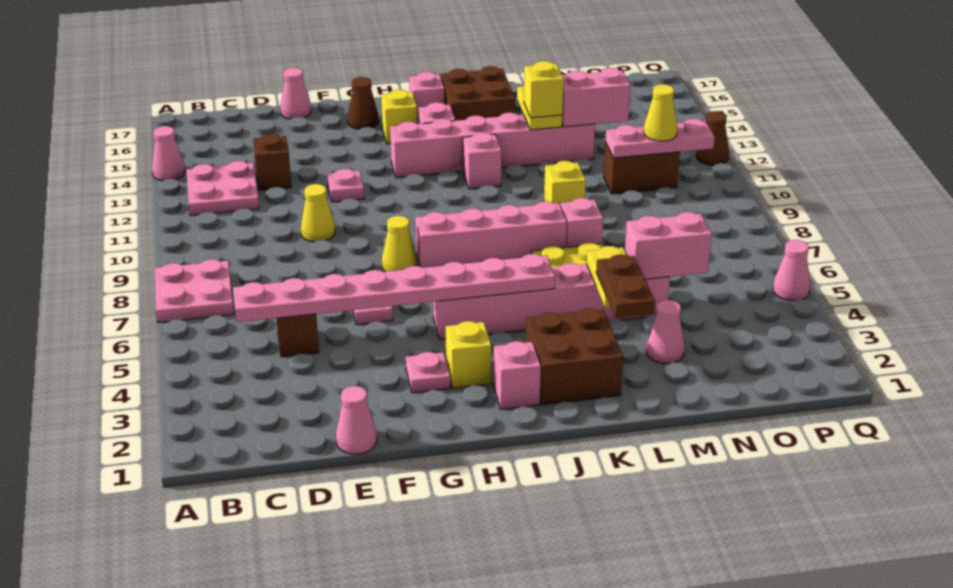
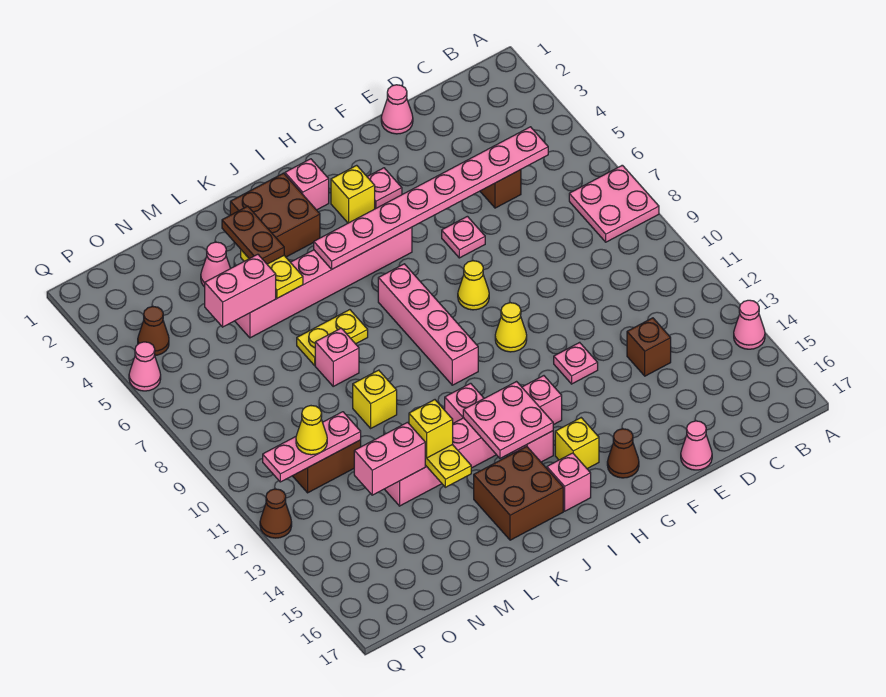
pink plate B12:C13 level 1 -> pink plate I13:J14 level 2
yellow cone E10 level 1 -> yellow cone G10 level 1
pink brick H8:K8 level 1 -> pink brick I7:I10 level 1
none -> brown cone P4 level 1

